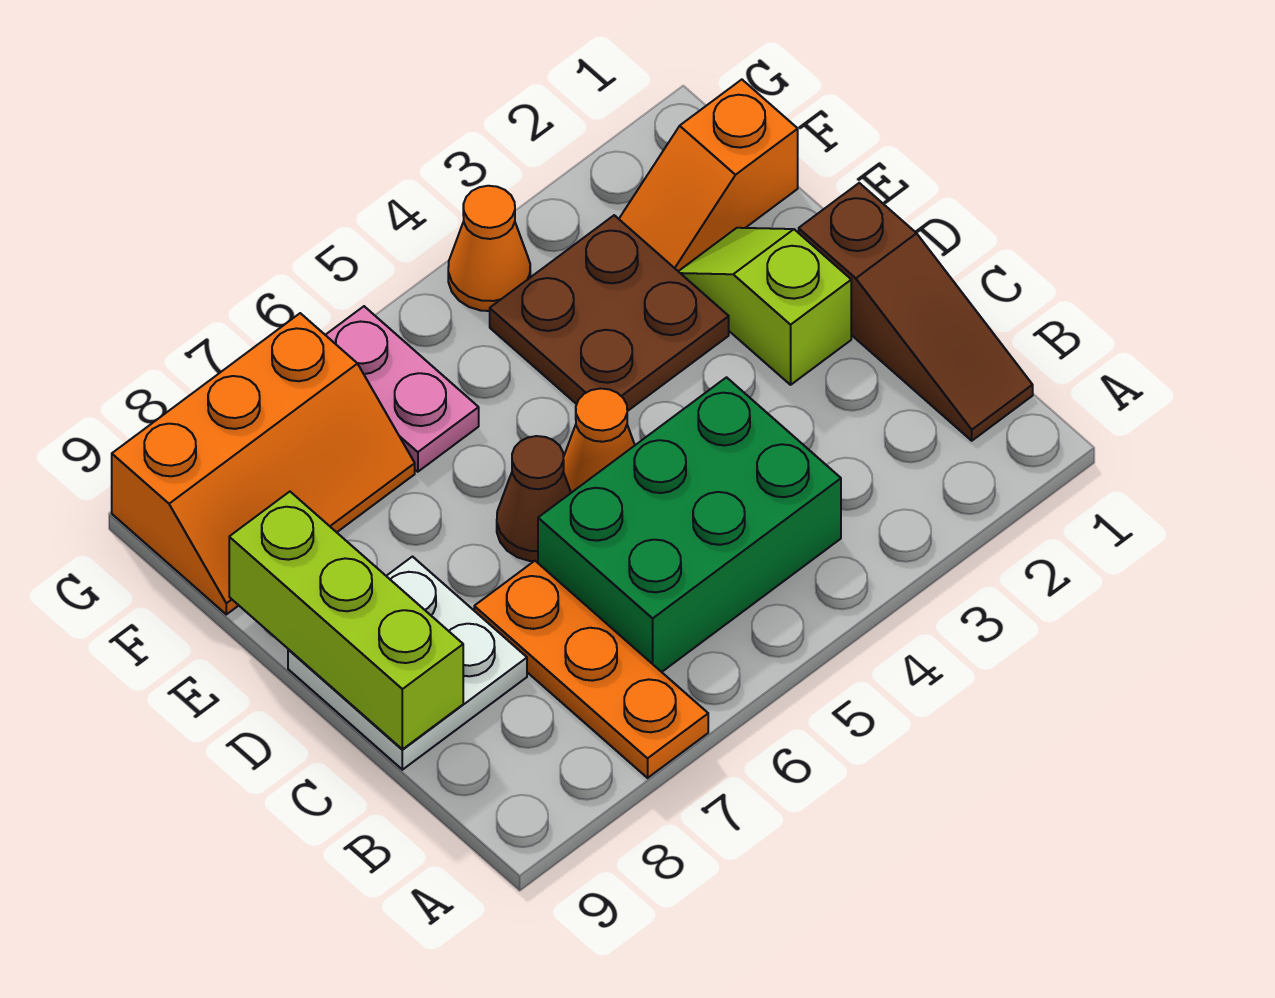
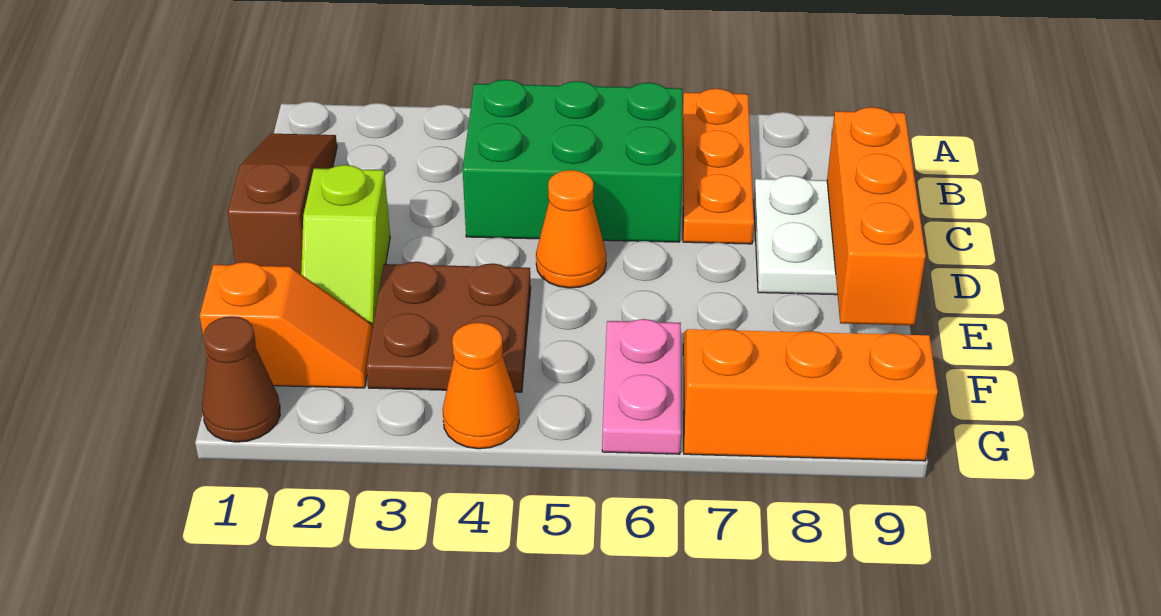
lime brick C9:E9 level 2 -> orange brick C9:E9 level 2
brown cone D6 level 1 -> brown cone G1 level 1

